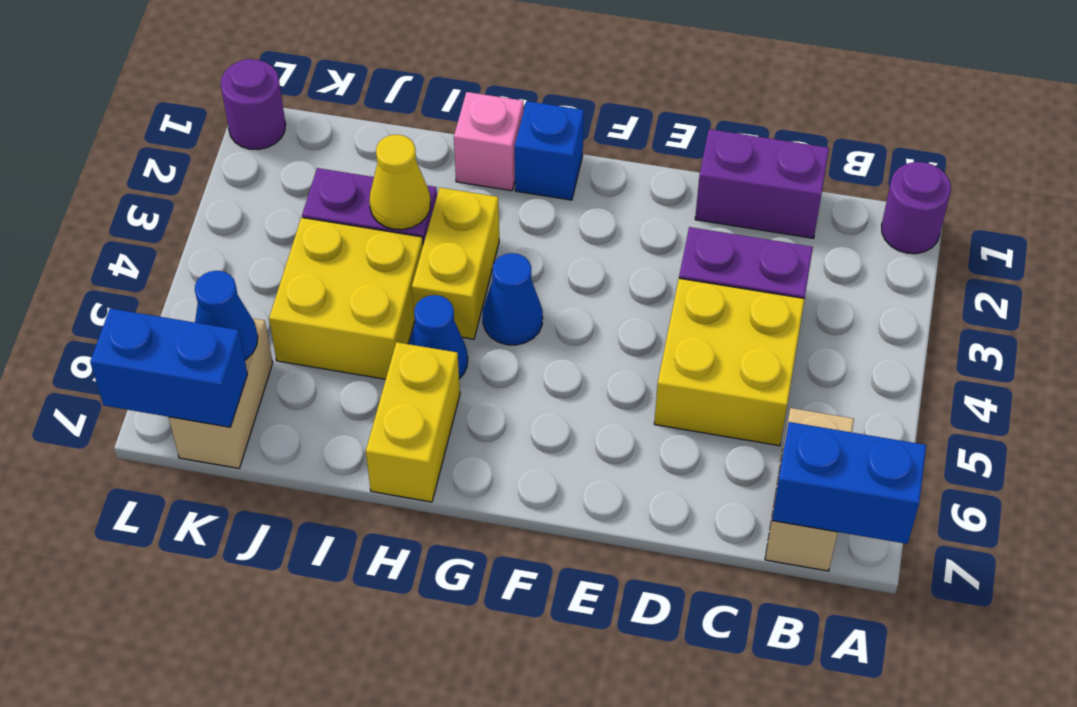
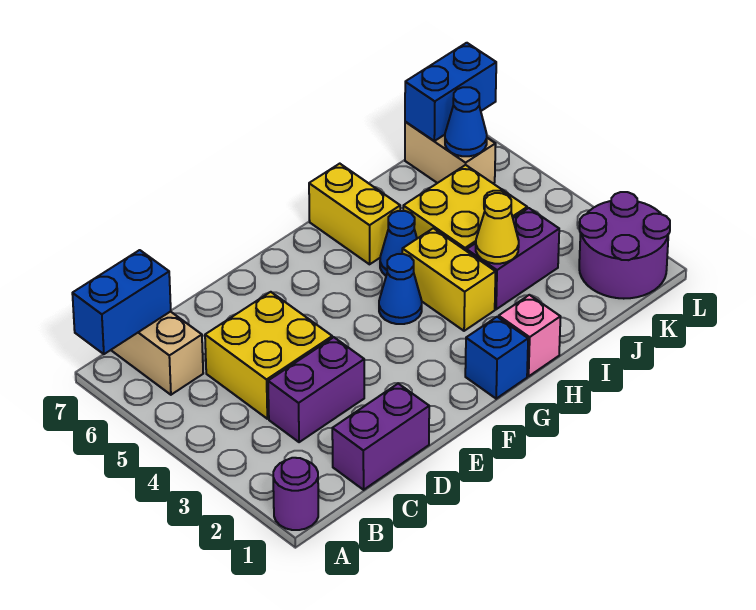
purple round brick L1 level 1 -> purple round brick K1:L2 level 1

